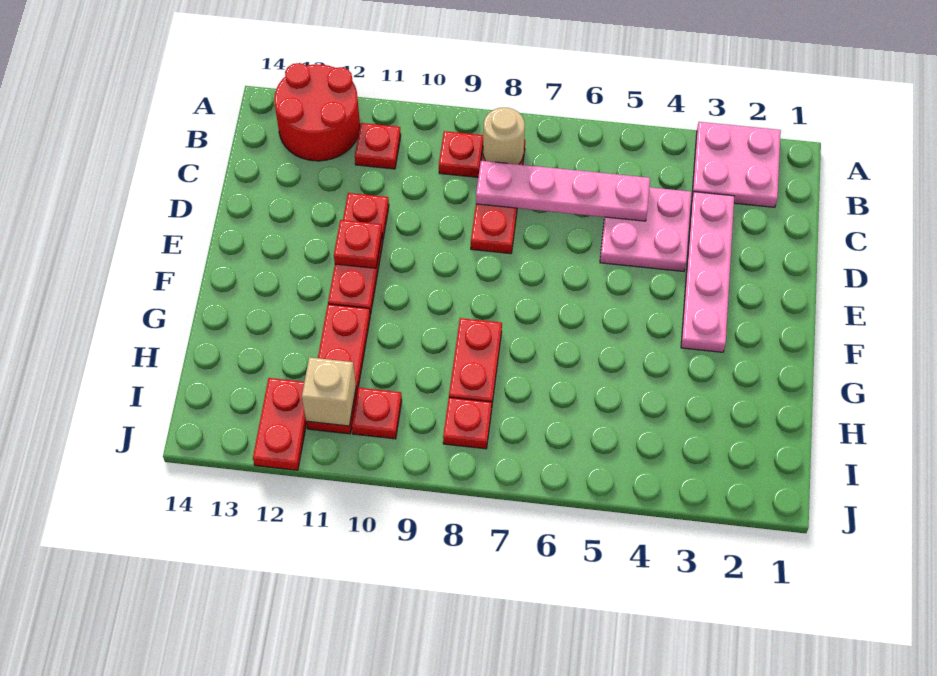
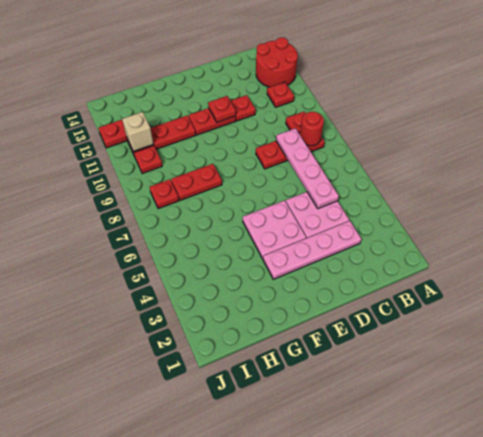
pink plate A2:B3 level 1 -> pink plate E4:F5 level 1
tan round brick B8 level 2 -> red round brick B8 level 2

